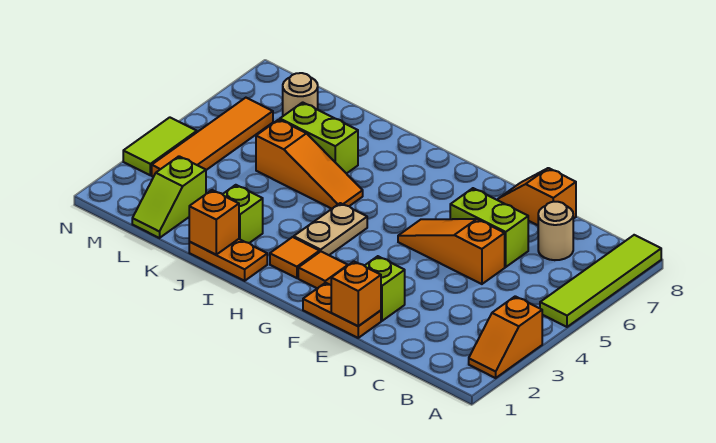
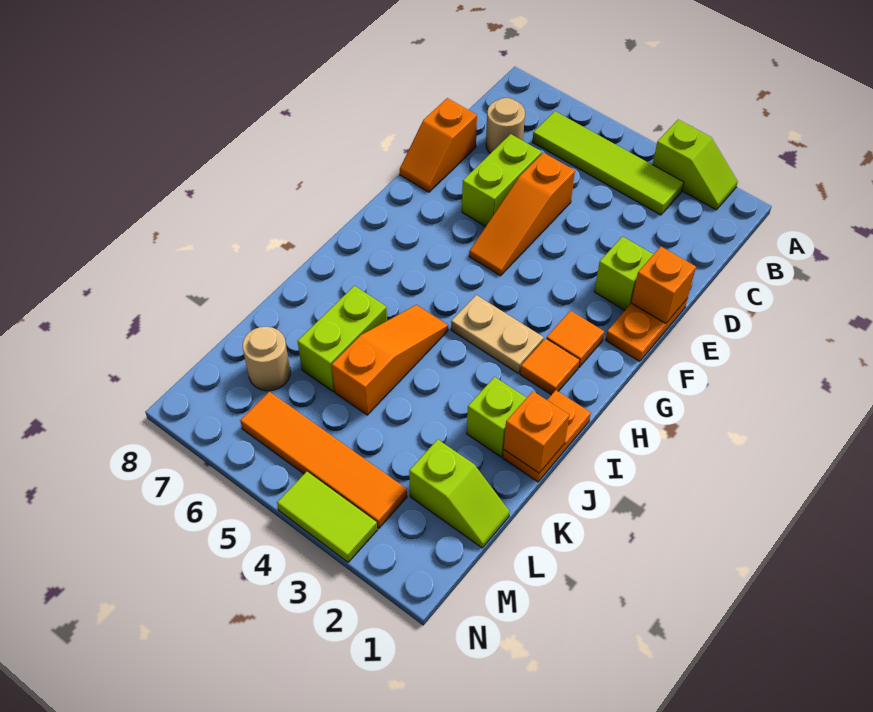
orange slope A2:A3 level 1 top 3 -> lime slope A2:A3 level 1 top 3
lime tile A5:A8 level 1 -> lime tile B3:B6 level 1

